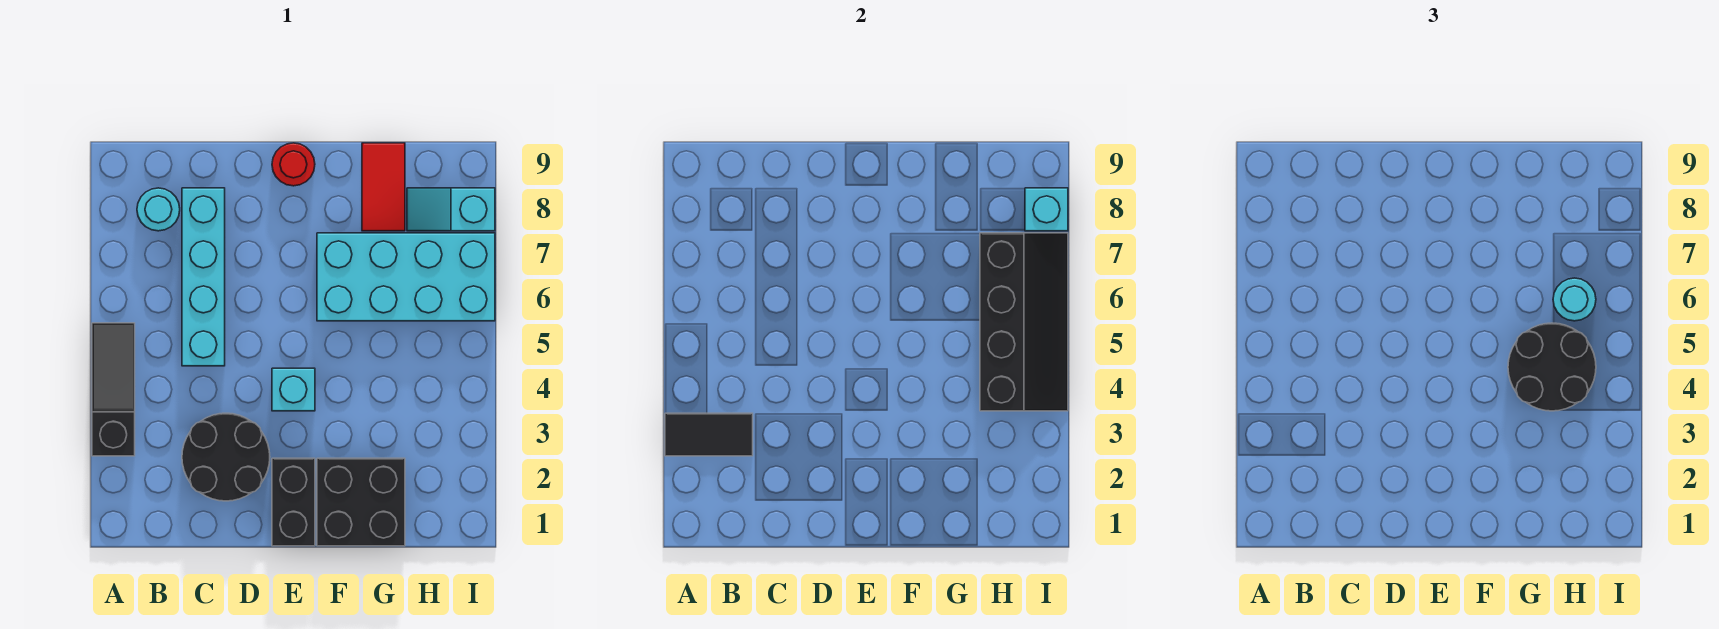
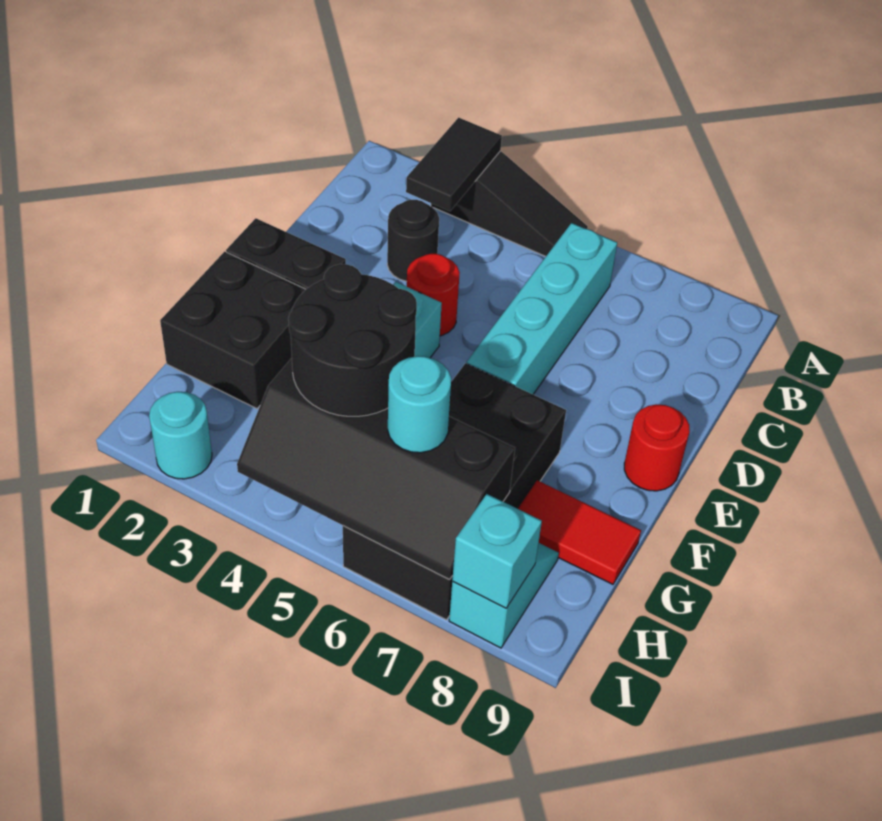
cyan round brick B8 level 1 -> cyan round brick I2 level 1
black round brick C2:D3 level 1 -> black round brick C3 level 1
cyan brick C5:C8 level 1 -> cyan brick B6:E6 level 1
none -> red round brick D4 level 1
cyan brick F6:I7 level 1 -> black brick F6:I7 level 1

